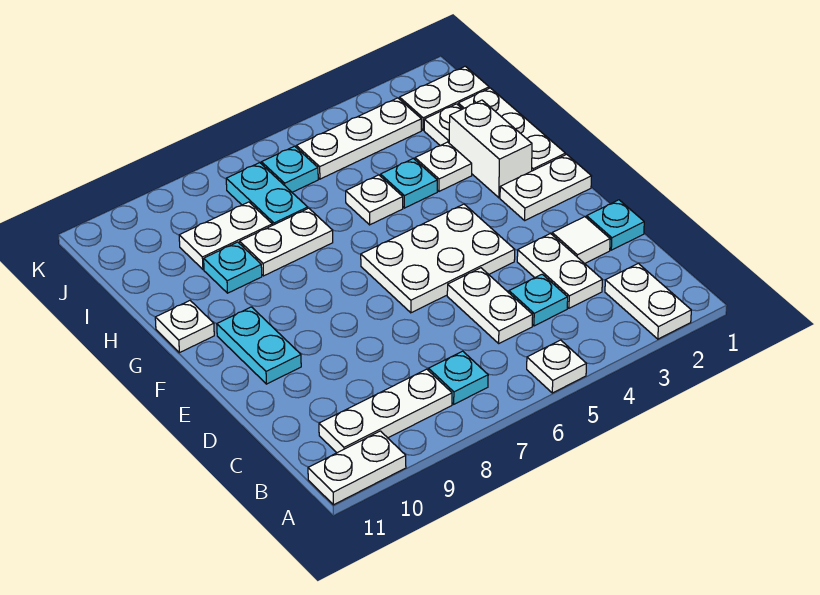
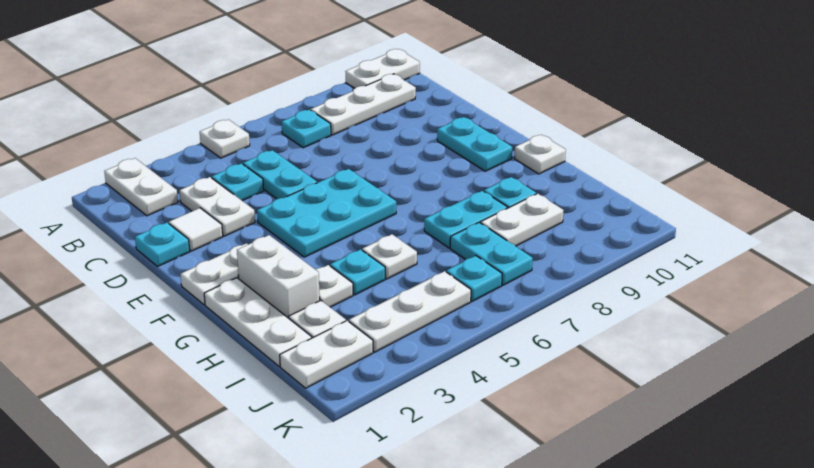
white plate C5:D5 level 1 -> cyan plate C5:D5 level 1
white plate E4:F6 level 1 -> cyan plate E4:F6 level 1
white plate H7:H8 level 1 -> cyan plate H7:H8 level 1

